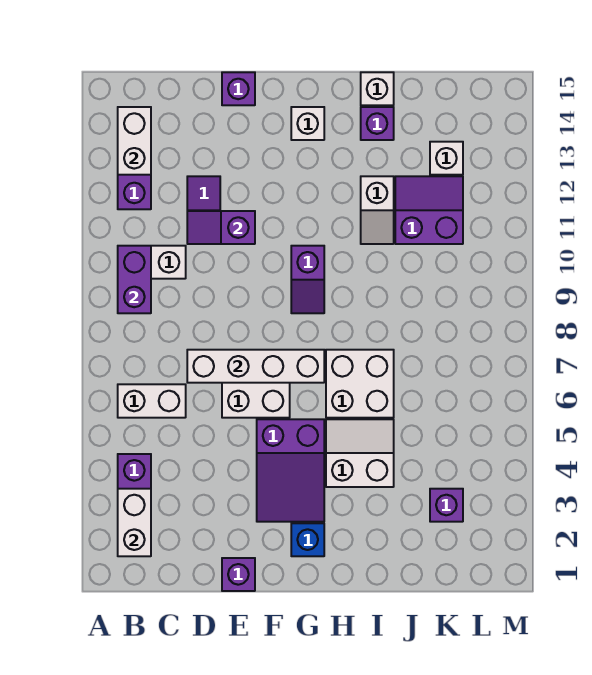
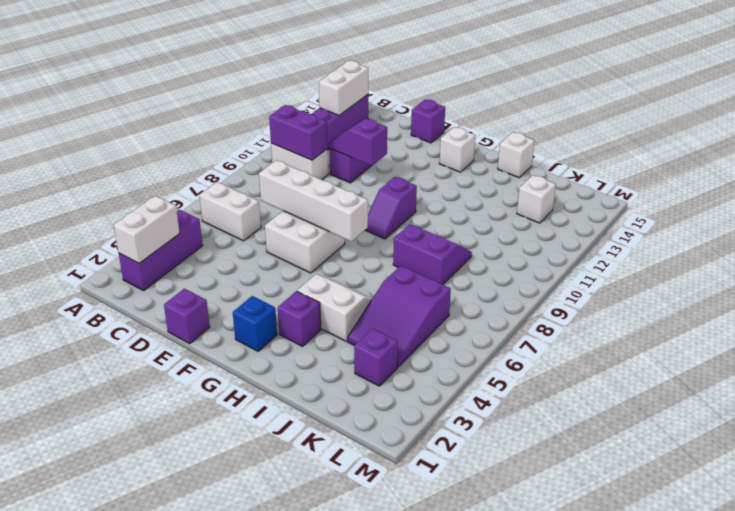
purple brick B9:B10 level 2 -> purple brick B10:C10 level 2
purple slope F3:G5 level 1 top 5 -> purple slope J4:K6 level 1 top 6
white brick H6:I7 level 1 -> none
white slope I11:I12 level 1 top 12 -> none
purple brick I14 level 1 -> purple brick H3 level 1
purple slope J11:K12 level 1 top 11 -> purple slope I8:J9 level 1 top 8

